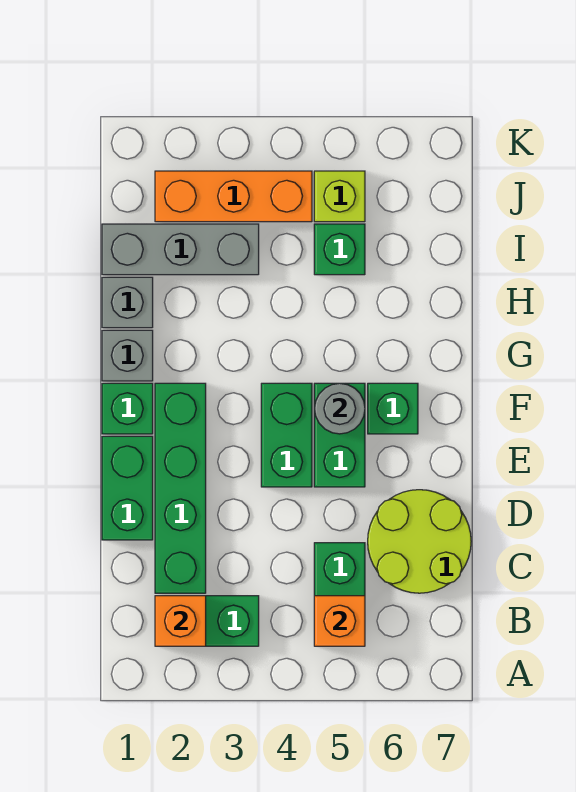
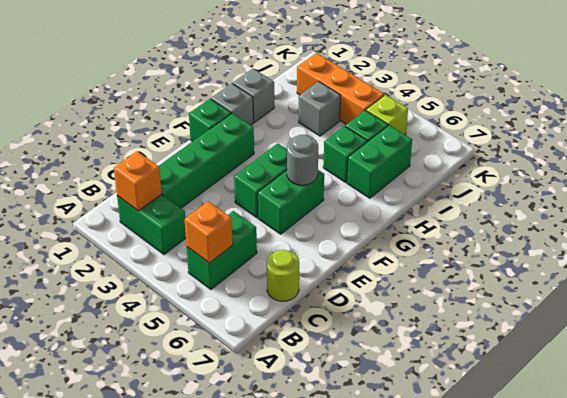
lime round brick C6:D7 level 1 -> lime round brick C7 level 1
green brick D1:E1 level 1 -> green brick H6:I6 level 1
green brick F6 level 1 -> green brick H5 level 1
grey brick I1:I3 level 1 -> grey brick I3 level 1

